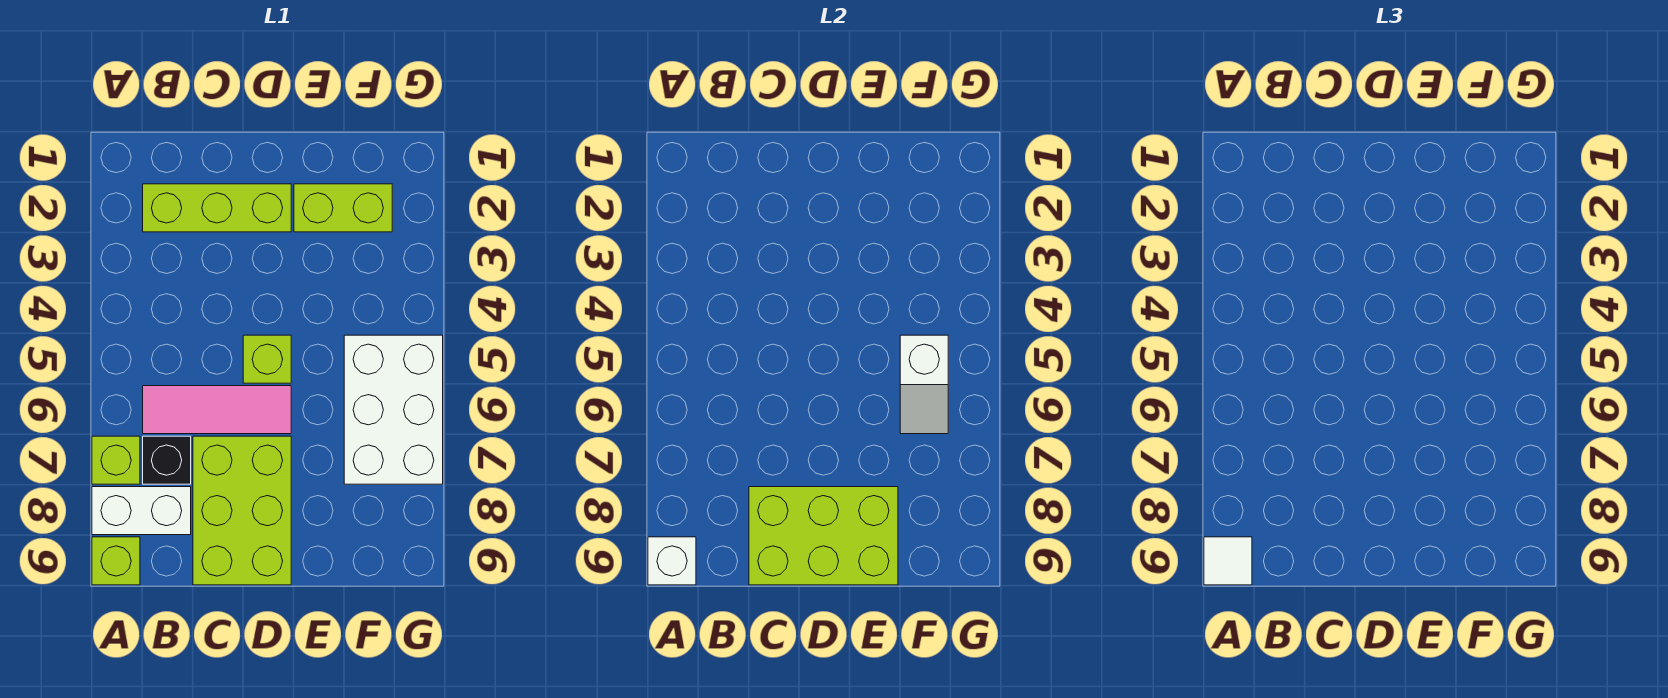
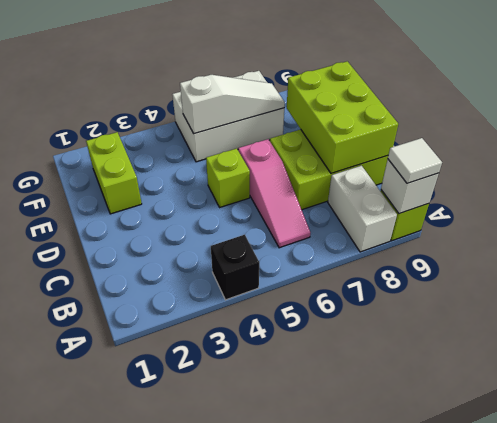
lime brick A7 level 1 -> none
lime brick B2:D2 level 1 -> none
pink tile B6:D6 level 1 -> pink slope B6:D6 level 1 top D
black brick B7 level 1 -> black brick A4 level 1
white slope F5:F6 level 2 top 5 -> white slope F5:F7 level 2 top 5

